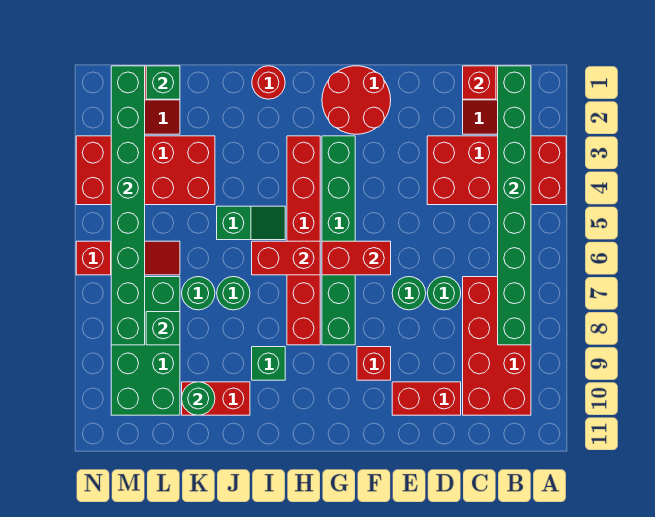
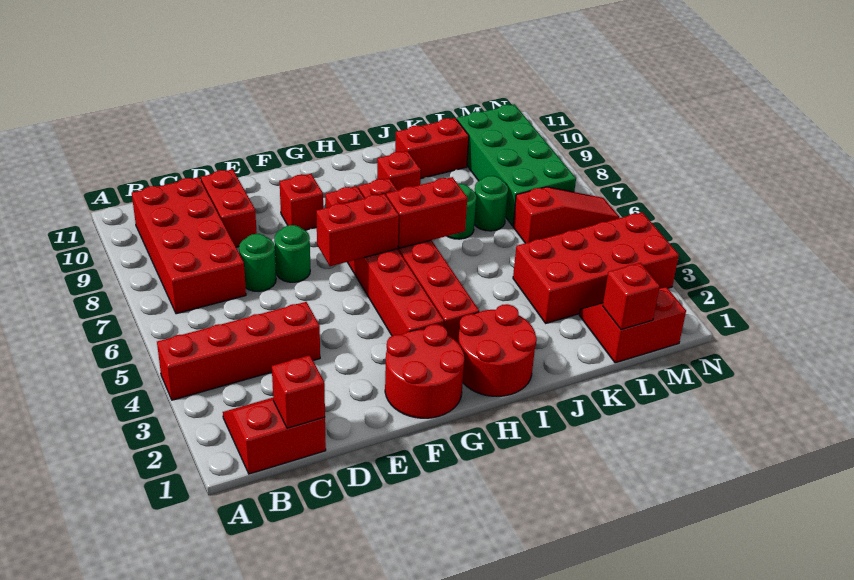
red brick A3:D4 level 1 -> red brick A4:D4 level 1
green brick B1:B8 level 2 -> none
red brick D10:E10 level 1 -> red brick D9:D10 level 1
green brick G3:G8 level 1 -> red brick G3:G8 level 1
red round brick I1 level 1 -> red round brick H1:I2 level 1
green slope I5:J5 level 1 top J -> none
green brick I9 level 1 -> red brick I9 level 1
green round brick K10 level 2 -> none
green brick L1 level 2 -> red brick L1 level 2
red slope L6:N6 level 1 top N -> red slope L6:N6 level 1 top L
green brick L8 level 2 -> none
green brick M1:M8 level 2 -> none

